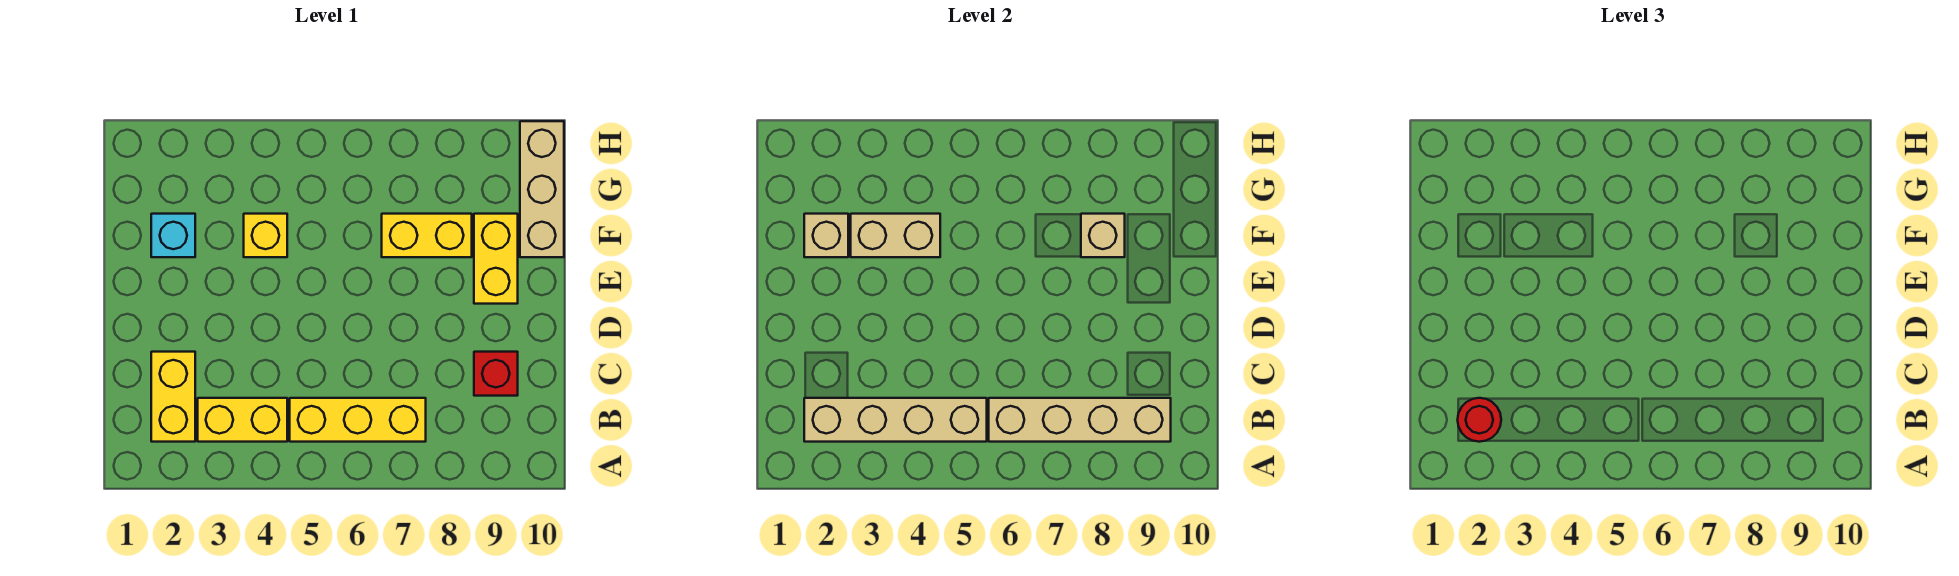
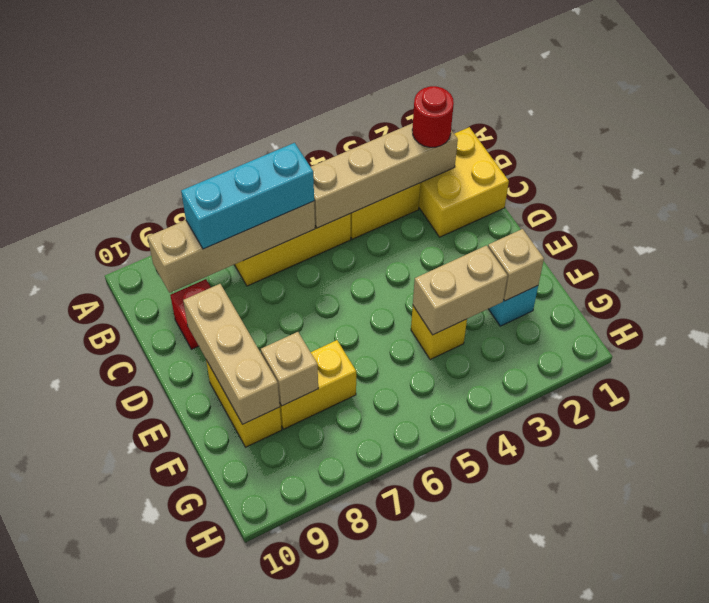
yellow brick B2:C2 level 1 -> yellow brick B1:C2 level 1
none -> cyan brick B6:B8 level 3
tan brick F10:H10 level 1 -> tan brick D9:F9 level 2

